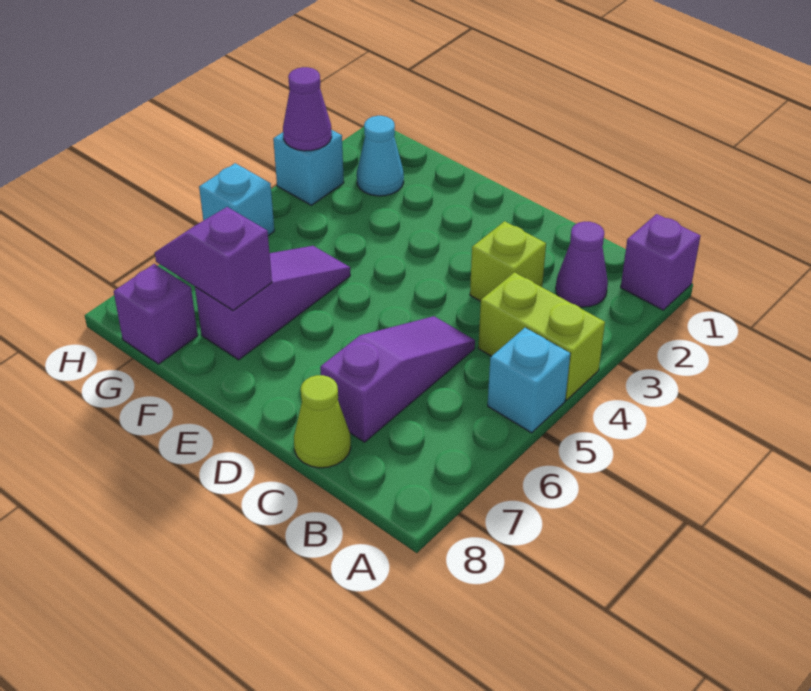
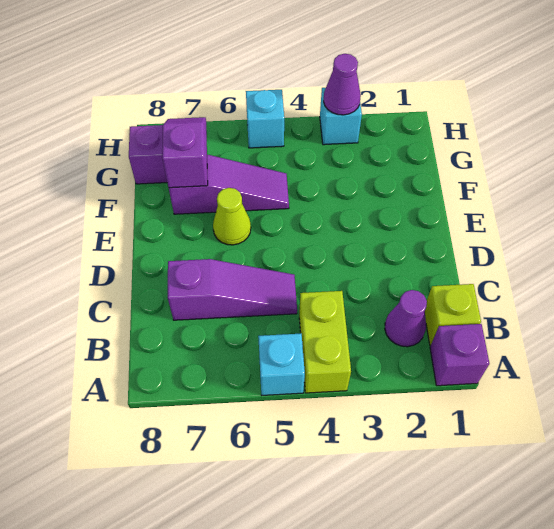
lime brick C3 level 1 -> lime brick B1 level 1
lime cone C8 level 1 -> lime cone E6 level 1
cyan cone G2 level 1 -> none

